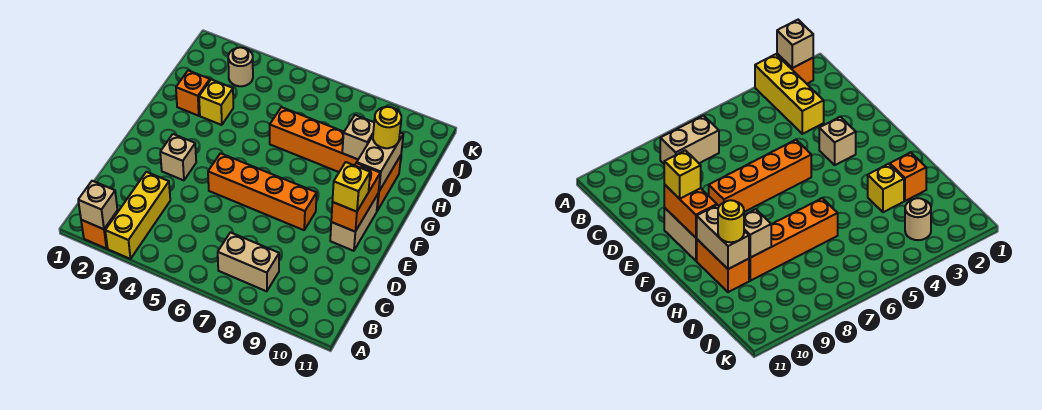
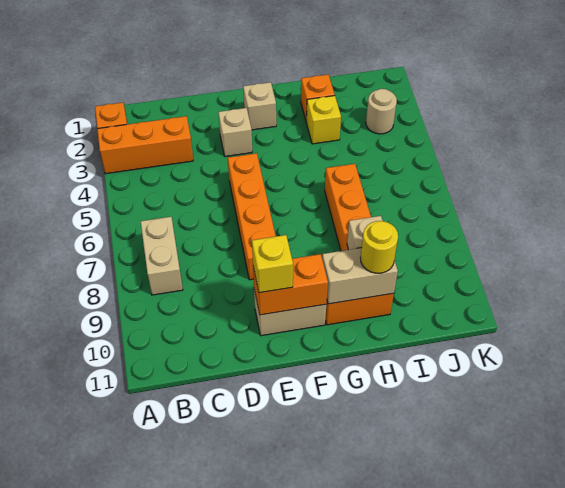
tan brick A2 level 2 -> tan brick F2 level 1
yellow brick A3:C3 level 1 -> orange brick A3:C3 level 1

